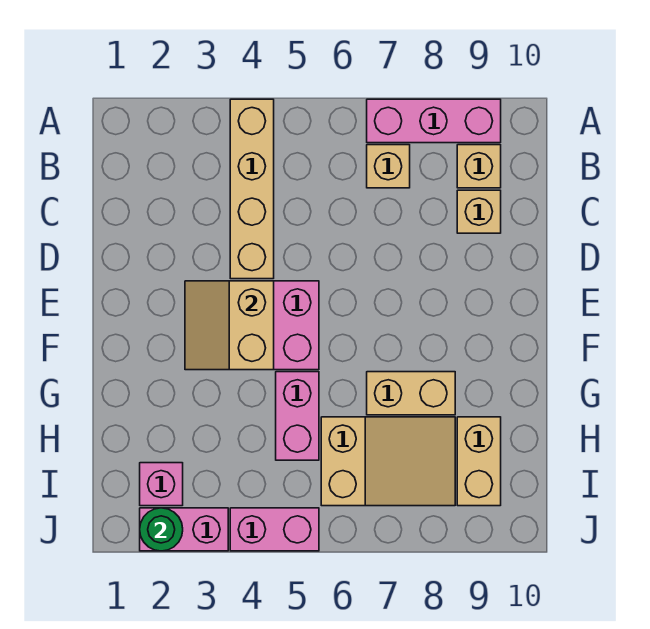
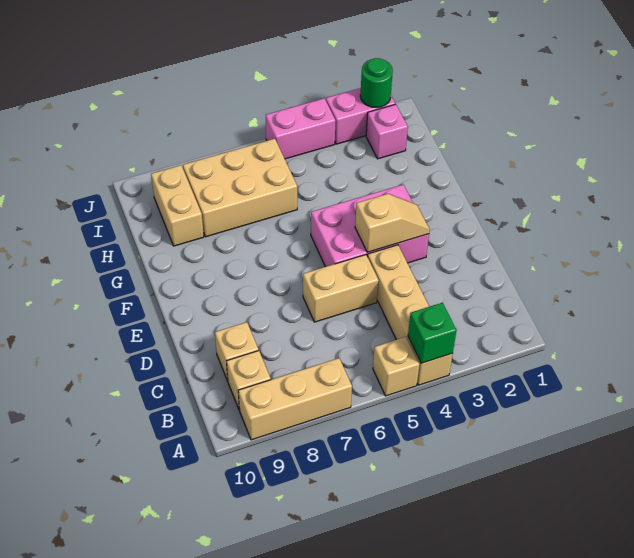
none -> green brick A4 level 2
pink brick A7:A9 level 1 -> tan brick A7:A9 level 1
tan brick B7 level 1 -> tan brick A5 level 1
tan slope E3:F4 level 2 top 4 -> tan slope E3:E4 level 2 top 4
pink brick G5:H5 level 1 -> none
tan brick G7:G8 level 1 -> tan brick D5:D6 level 1
tan slope H6:I8 level 1 top 6 -> tan brick H6:I8 level 1

